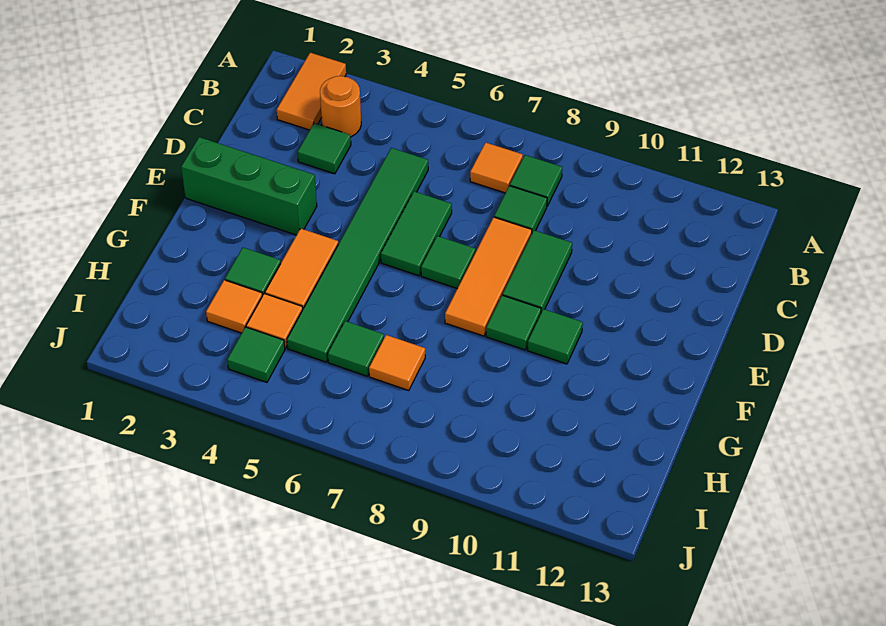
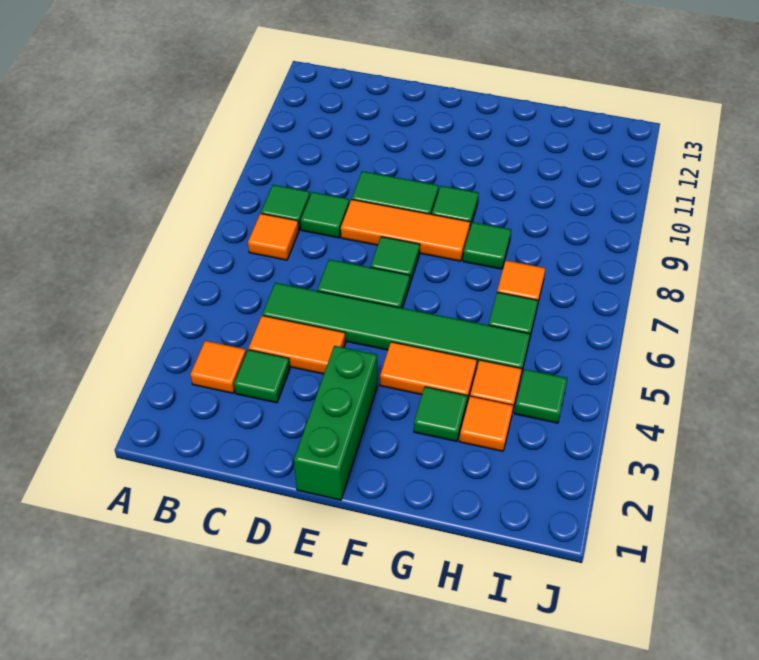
orange tile A2:B2 level 1 -> orange tile C4:D4 level 1
orange round brick B3 level 1 -> orange tile B3 level 1
green tile F10 level 1 -> green tile G8 level 1

